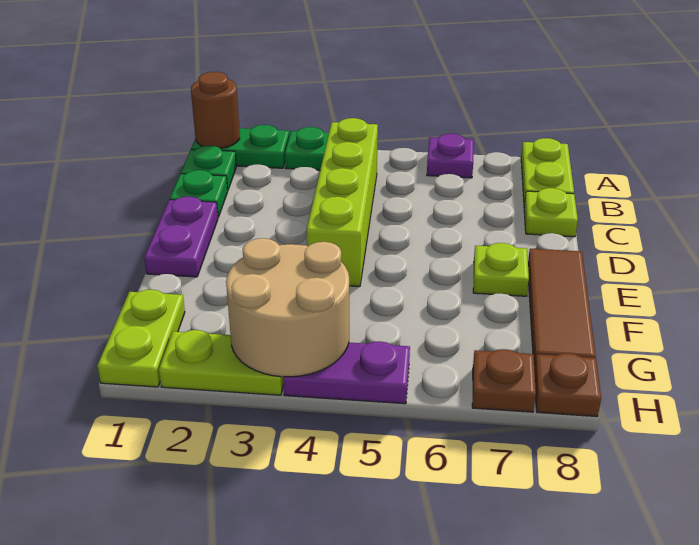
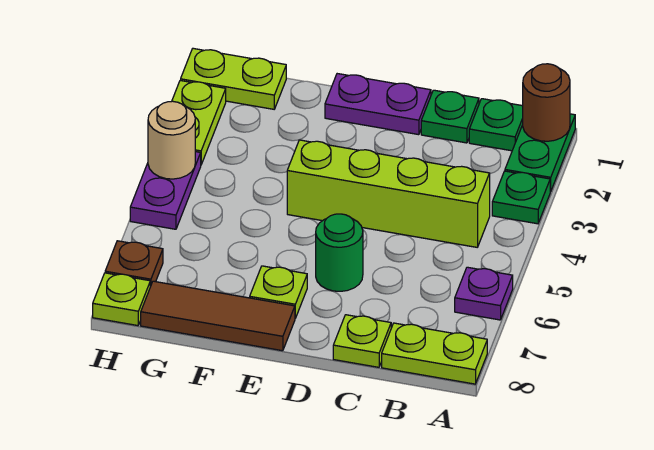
none -> green round brick D6 level 1
tan round brick G3:H4 level 2 -> tan round brick H4 level 2
brown plate H8 level 1 -> lime plate H8 level 1

